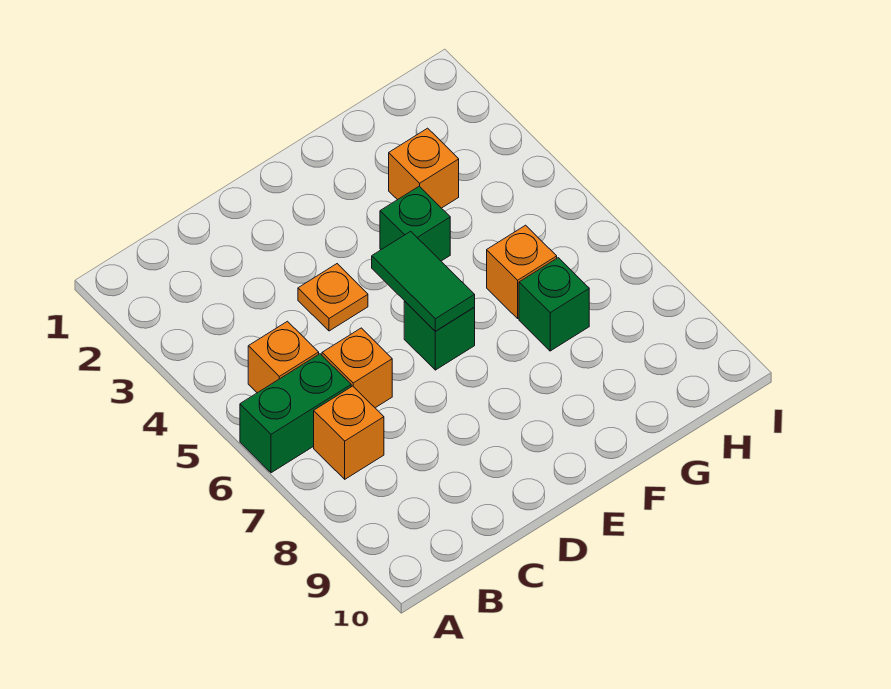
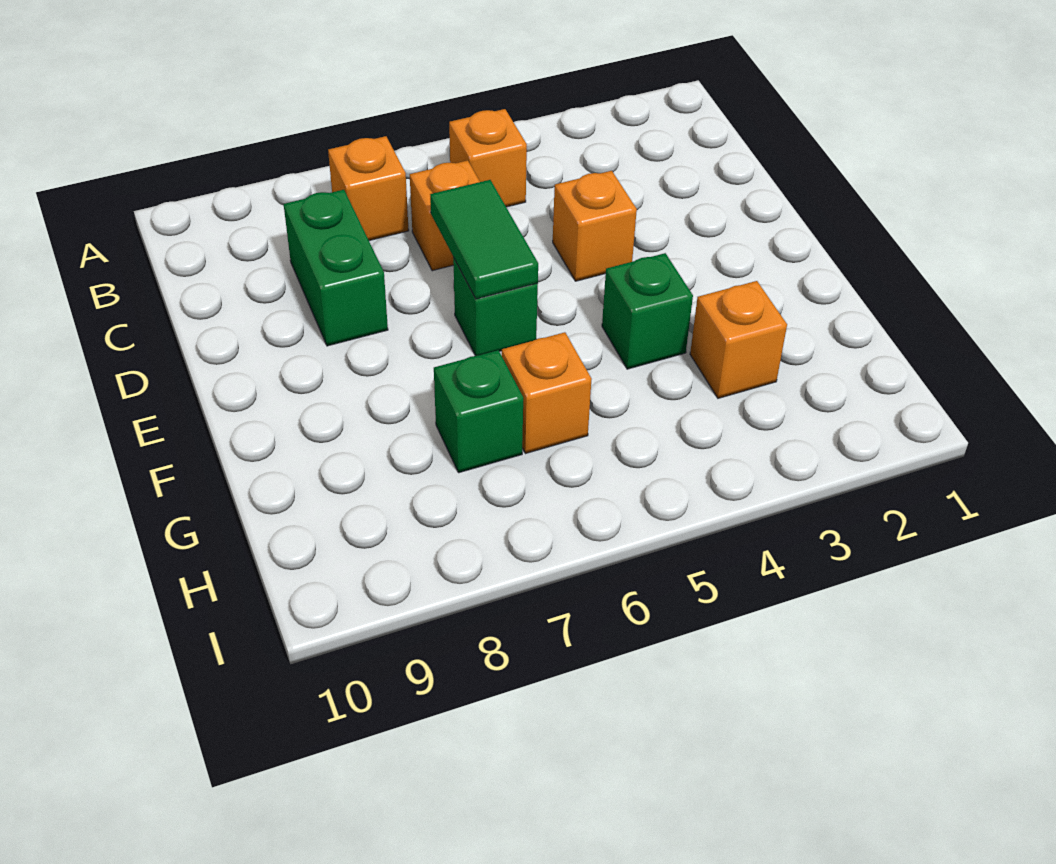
green brick A6:B6 level 1 -> green brick C8:D8 level 1
orange plate D4 level 1 -> orange brick D4 level 1
green tile E5:E6 level 2 -> green tile D6:E6 level 2

